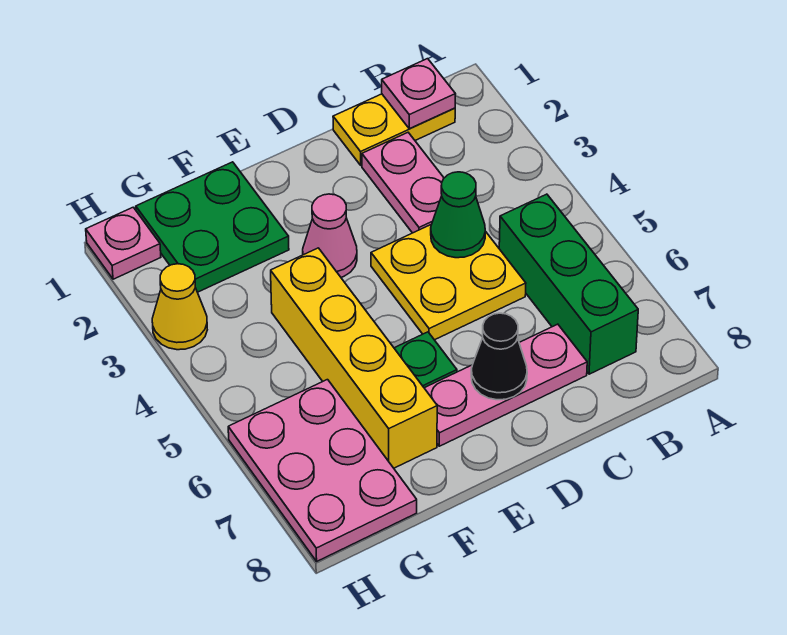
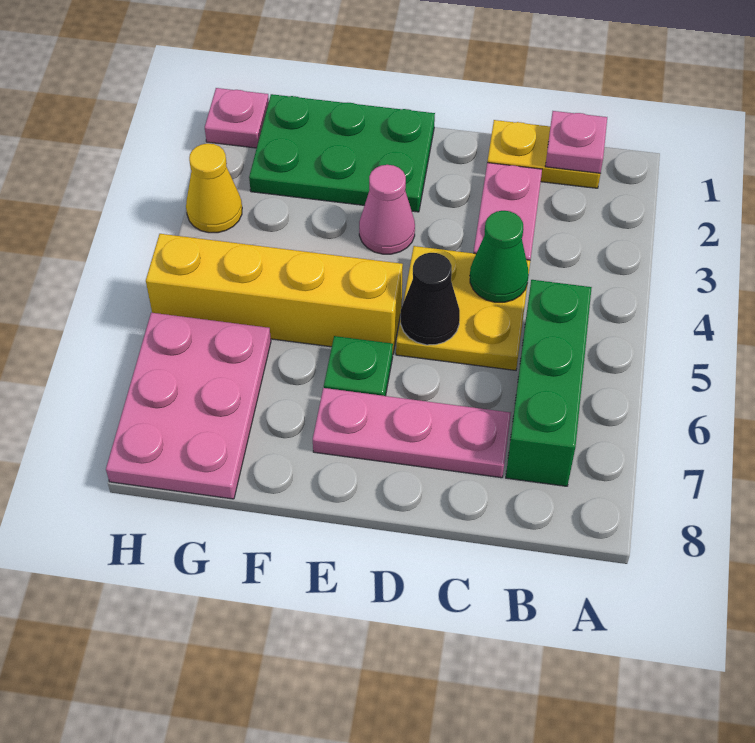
black cone D7 level 2 -> black cone D5 level 2
green plate F1:G2 level 1 -> green plate E1:G2 level 1
yellow brick F4:F7 level 1 -> yellow brick E5:H5 level 1

